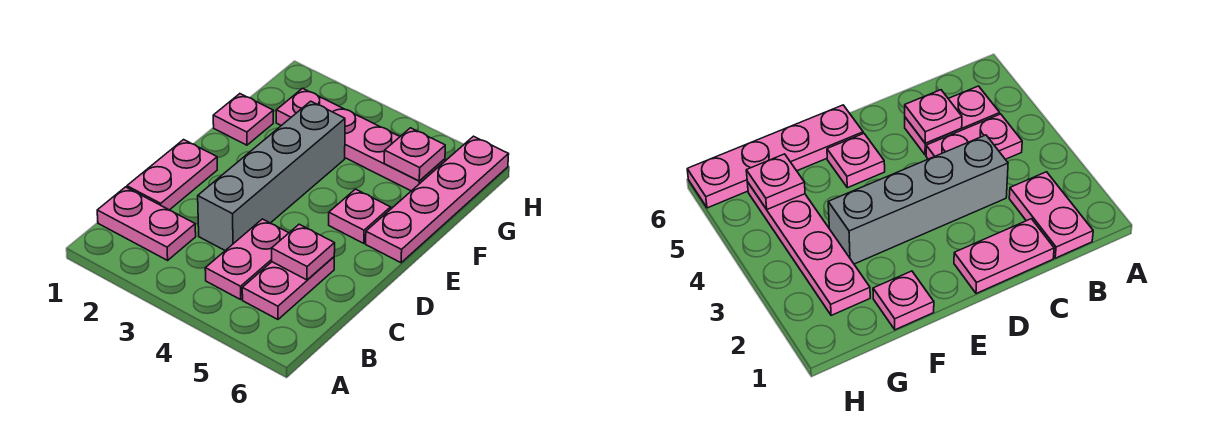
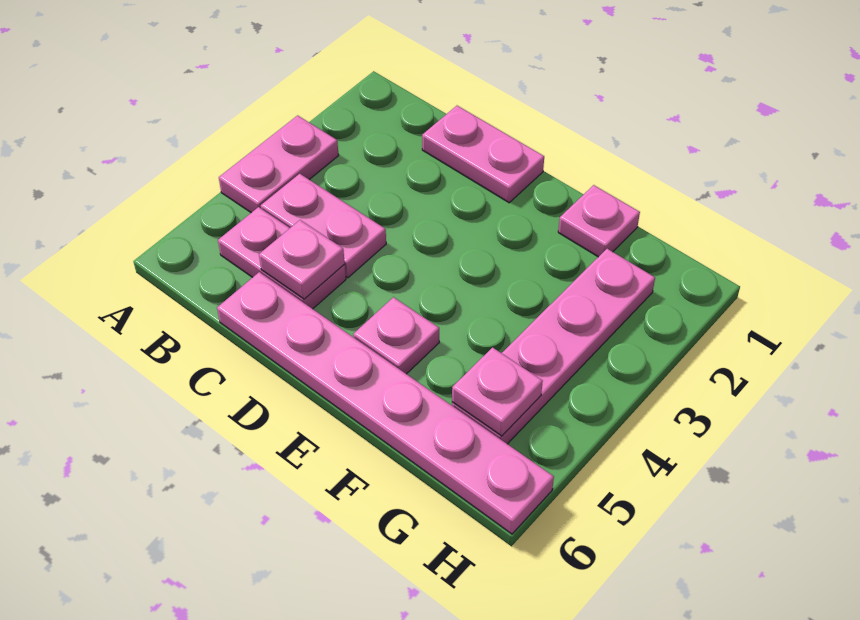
pink plate B1:B2 level 1 -> pink plate A3:A4 level 1
grey brick C3:F3 level 1 -> none
pink plate E6:H6 level 1 -> pink plate C6:H6 level 1

